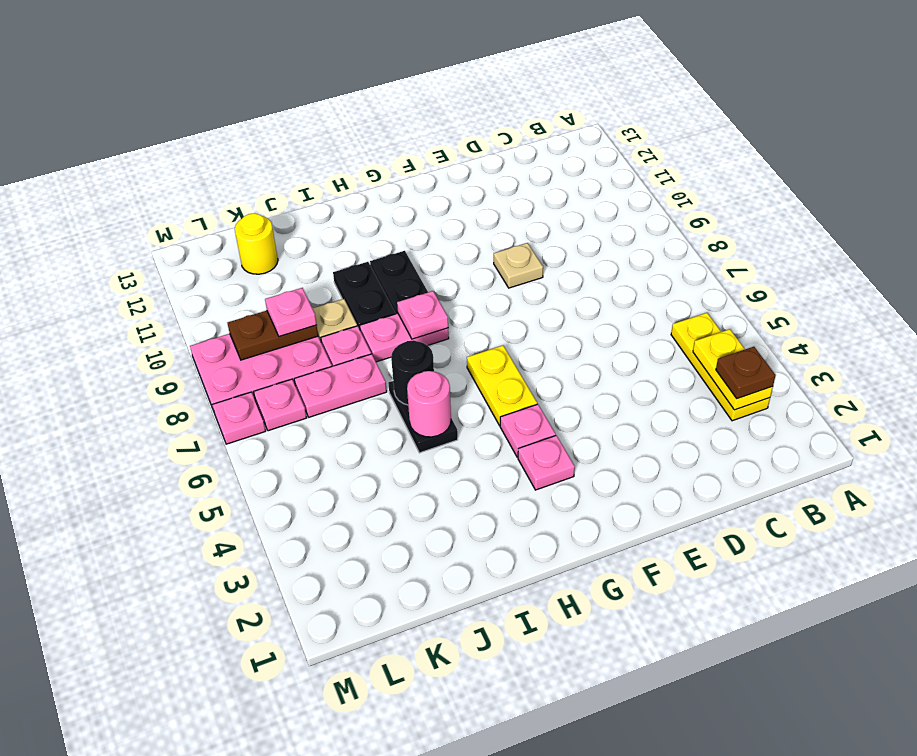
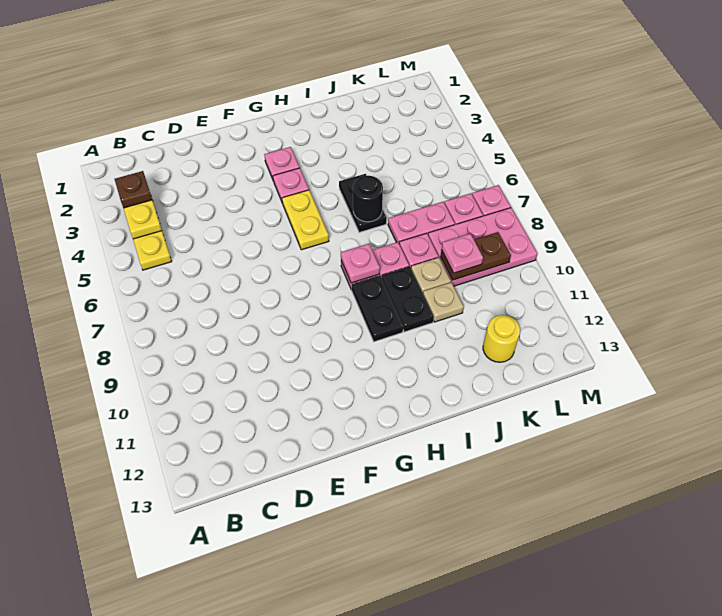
tan plate E9 level 1 -> tan plate J10 level 1
pink round brick I5 level 2 -> none

